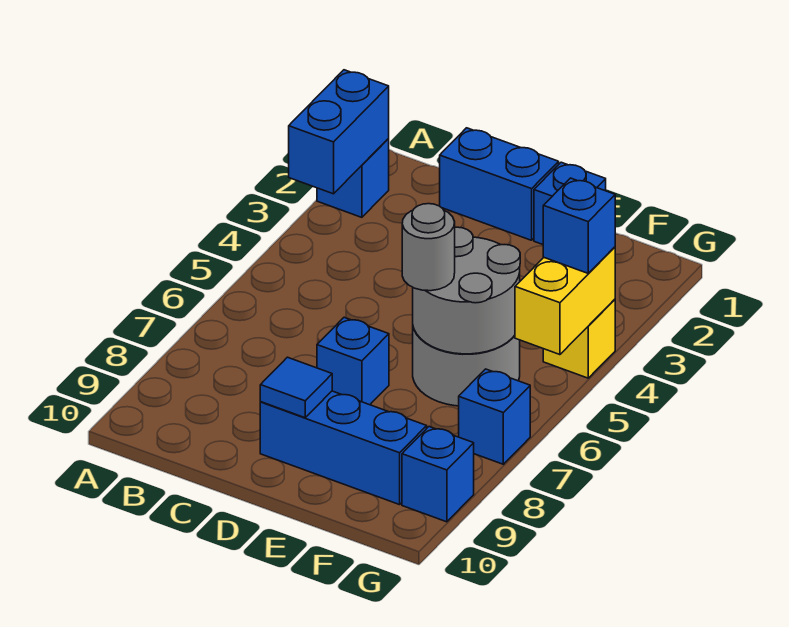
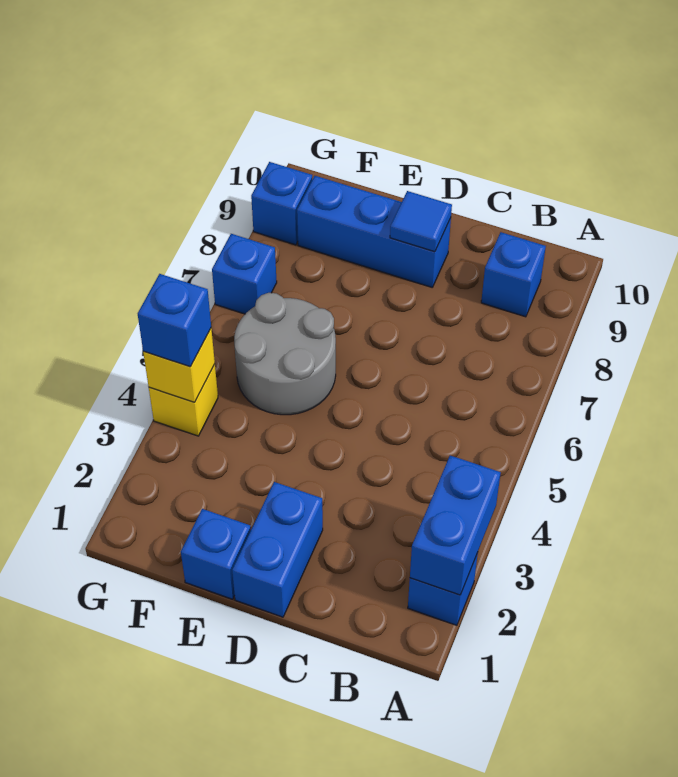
blue brick C1:D1 level 1 -> blue brick D1:D2 level 1
blue brick D7 level 1 -> blue brick B9 level 1
grey round brick E5:F6 level 2 -> none
grey round brick E6 level 3 -> none
yellow brick G4:G5 level 2 -> yellow brick G4 level 2

